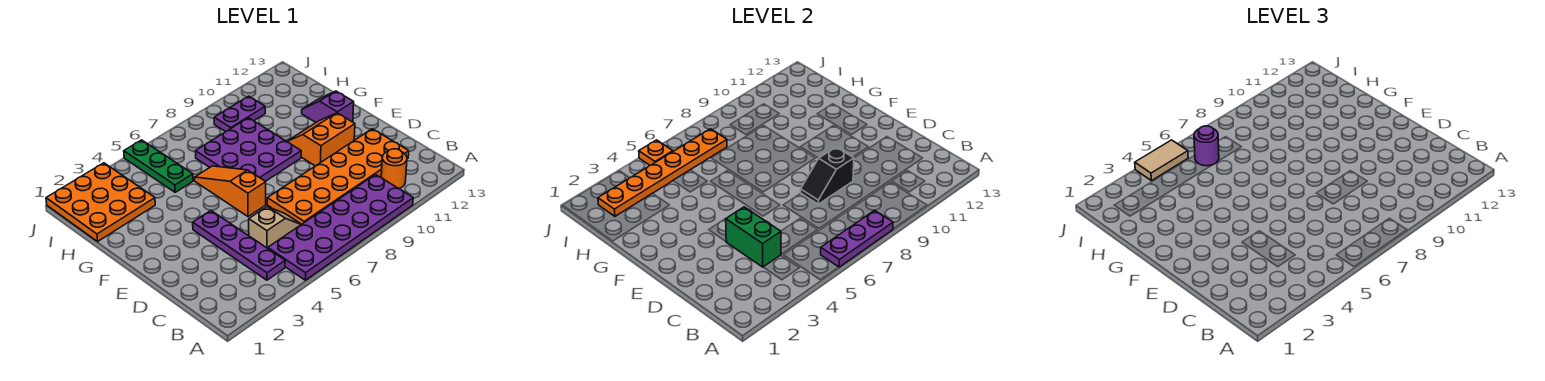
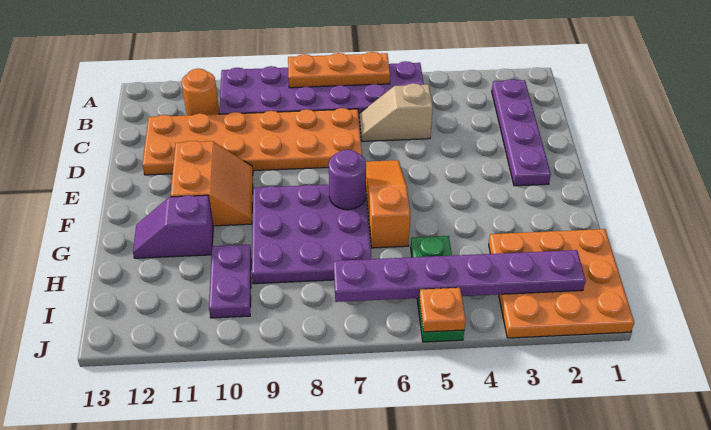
purple plate A6:A8 level 2 -> orange plate A6:A8 level 2
purple plate B4:E4 level 1 -> purple plate B2:E2 level 1
green brick C4:D4 level 2 -> none
black slope D8:D9 level 2 top 9 -> none
orange slope E6:G6 level 1 top E -> orange slope E6:G6 level 1 top G
orange slope E10:F11 level 1 top E -> orange slope E10:F11 level 1 top 11
purple slope F12:G12 level 1 top F -> purple slope G11:G12 level 1 top 11
orange plate I2:I7 level 2 -> purple plate I2:I7 level 2
purple round brick I6 level 3 -> purple round brick F7 level 2
purple plate I9:I10 level 1 -> purple plate H10:I10 level 1
tan tile J4:J5 level 3 -> none

